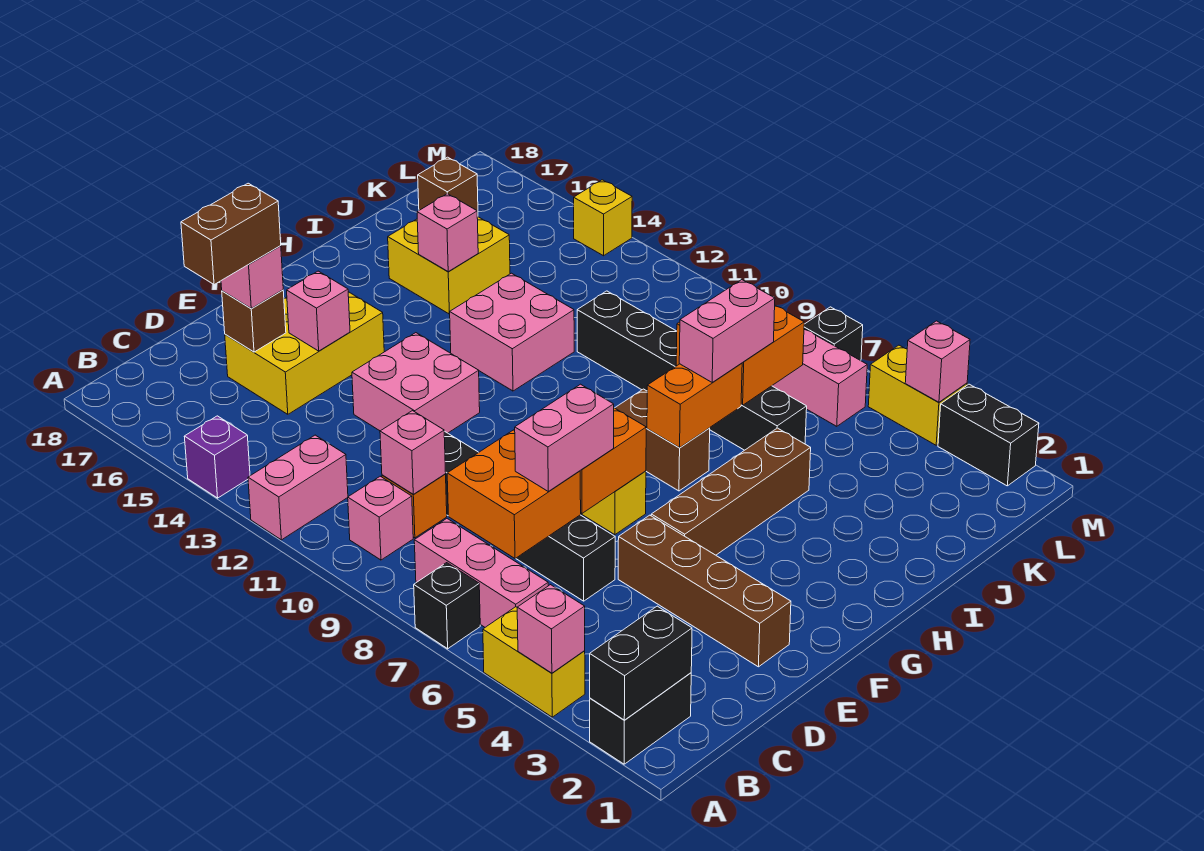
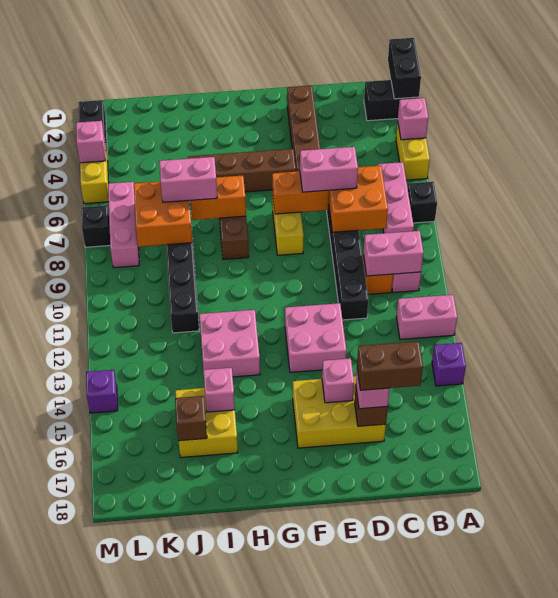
black brick A2:B2 level 2 -> black brick A1:A2 level 2
pink brick C10 level 2 -> pink brick B10:C10 level 2
yellow brick M14 level 1 -> purple brick M14 level 1

